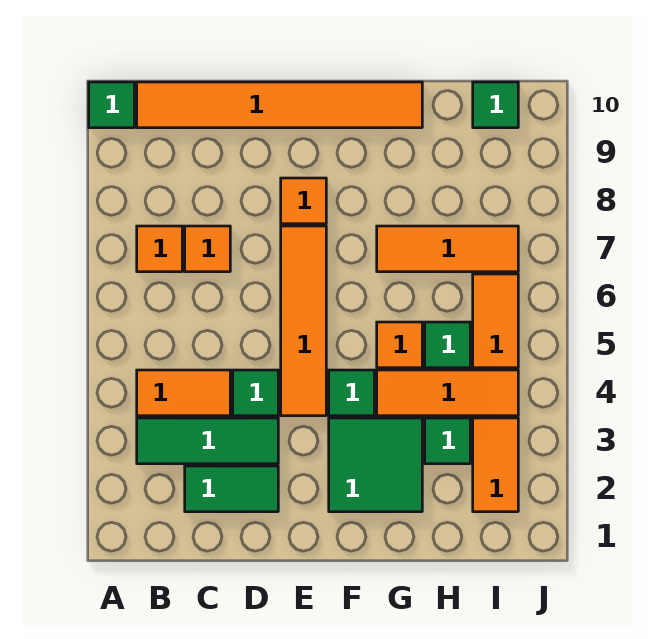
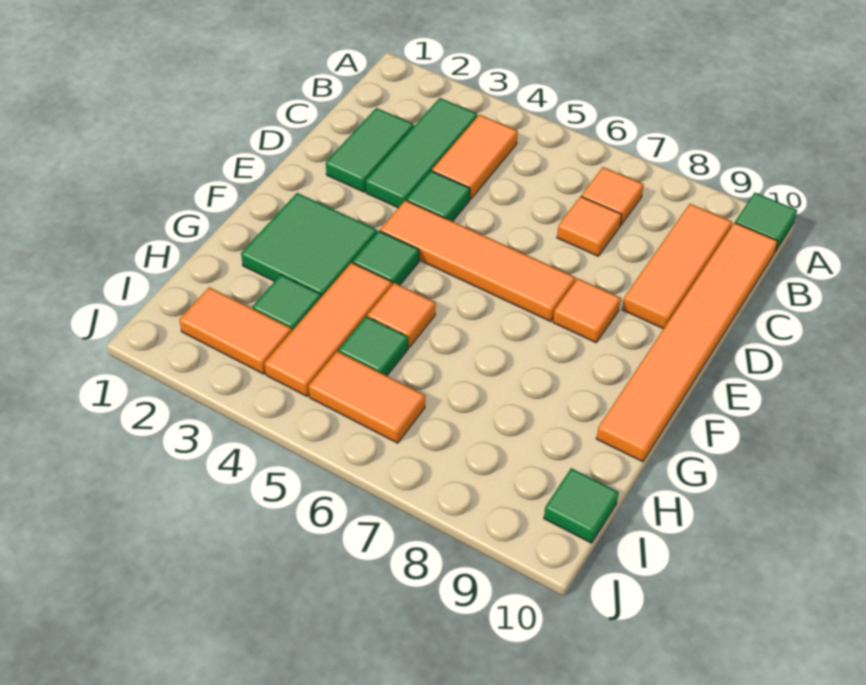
orange tile G7:I7 level 1 -> orange tile B9:D9 level 1

